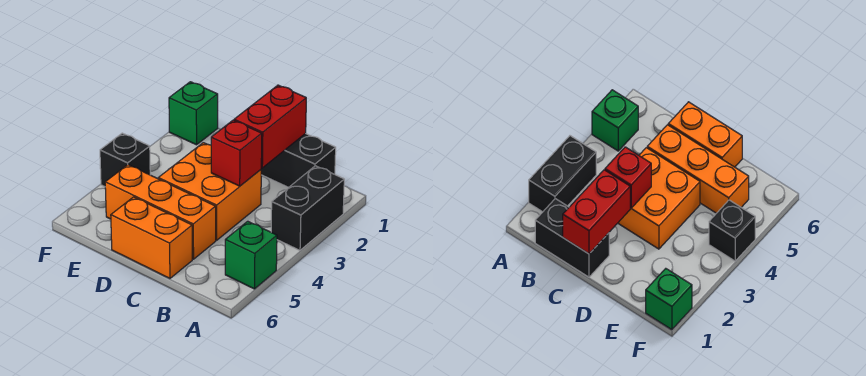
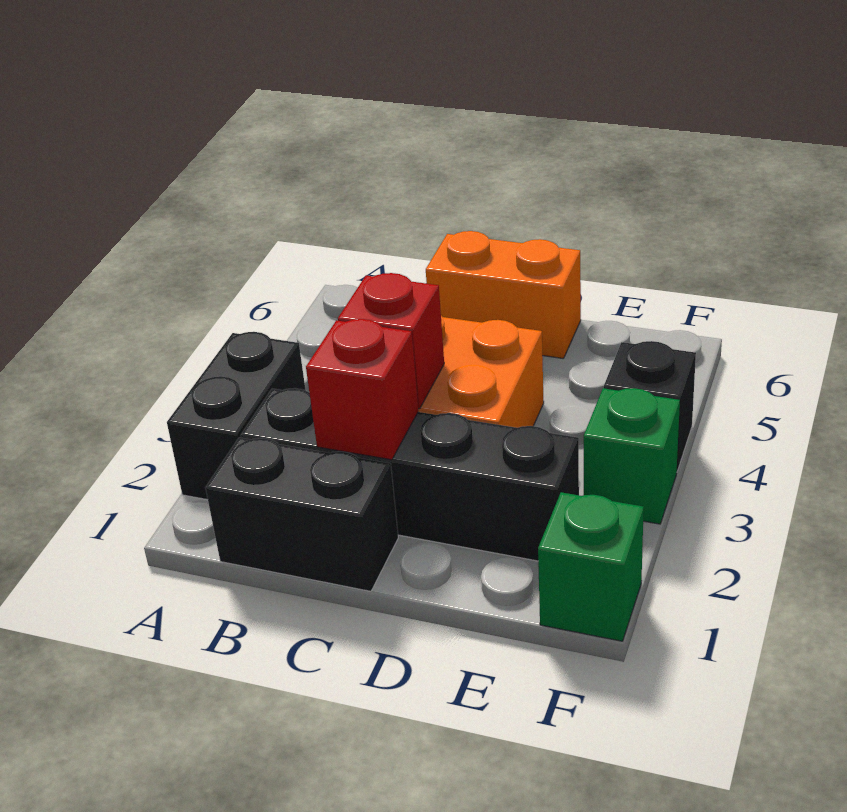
green brick A5 level 1 -> green brick F3 level 1
none -> black brick B2:E2 level 1
red brick C1:C2 level 2 -> red brick C2 level 2
orange brick C5:E5 level 1 -> none

